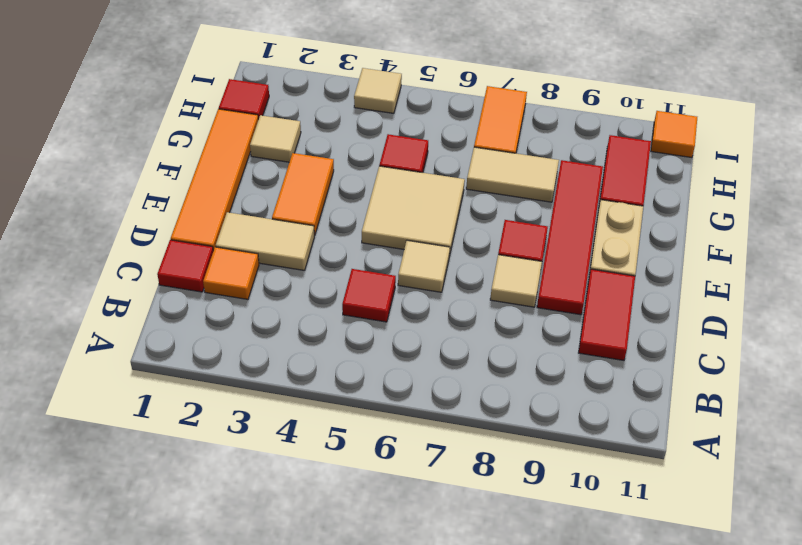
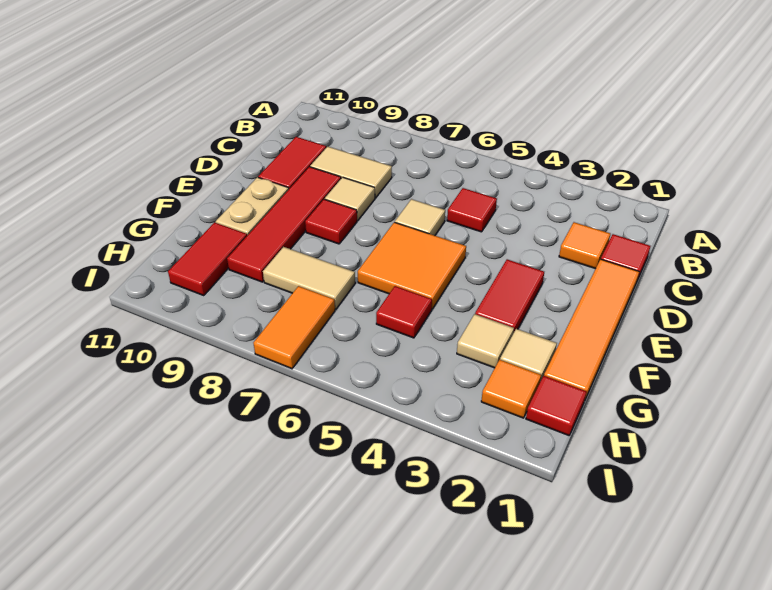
tan tile D2:D3 level 1 -> tan tile C8:C9 level 1
orange tile E3:F3 level 1 -> red tile E3:F3 level 1
tan tile E5:F6 level 1 -> orange tile E5:F6 level 1
tan tile I4 level 1 -> tan tile G3 level 1
orange tile I11 level 1 -> orange tile H2 level 1

